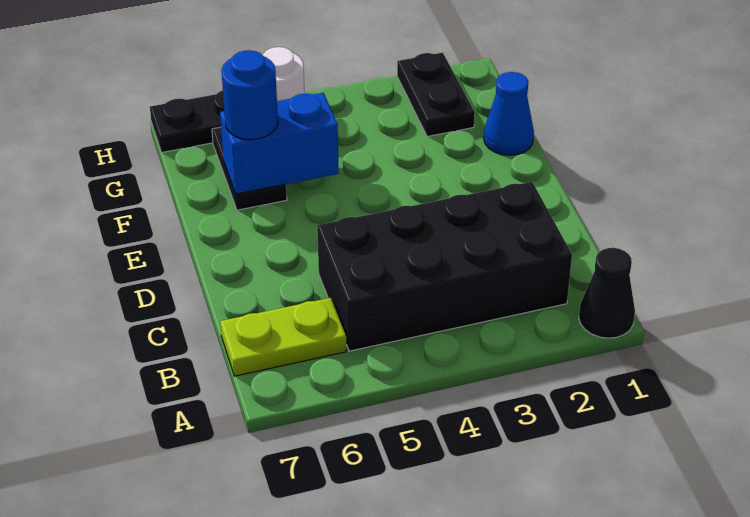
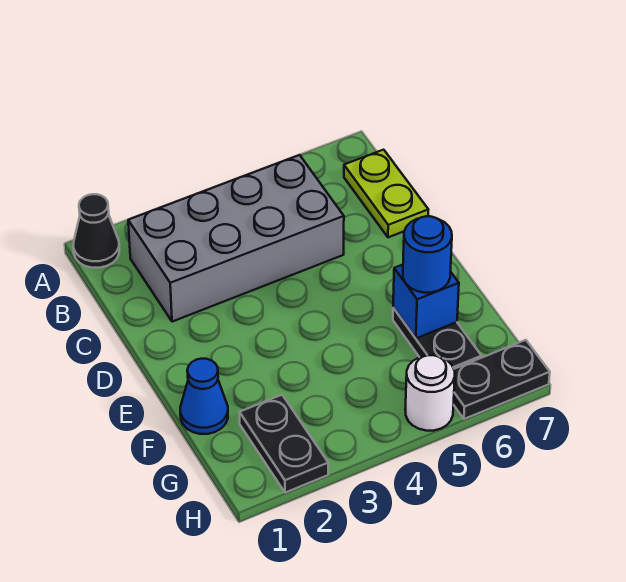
black brick B2:C5 level 1 -> grey brick B2:C5 level 1
lime plate B6:B7 level 1 -> lime plate B7:C7 level 1
blue brick F5:F6 level 2 -> blue brick F6 level 2

